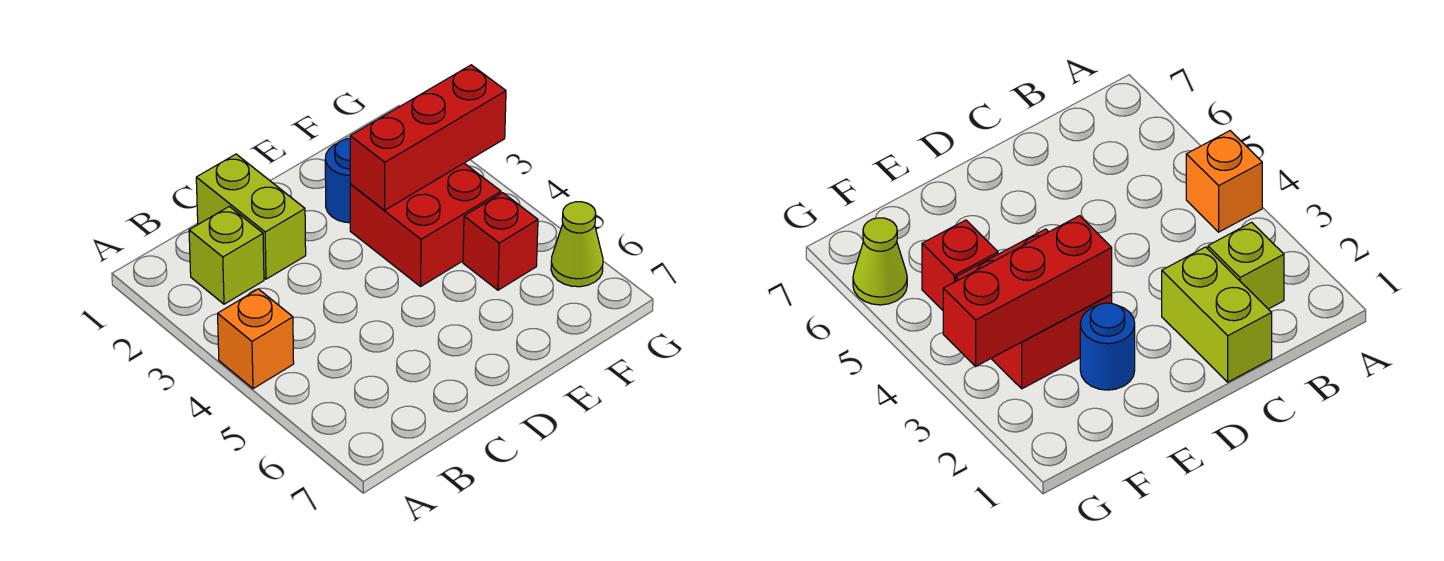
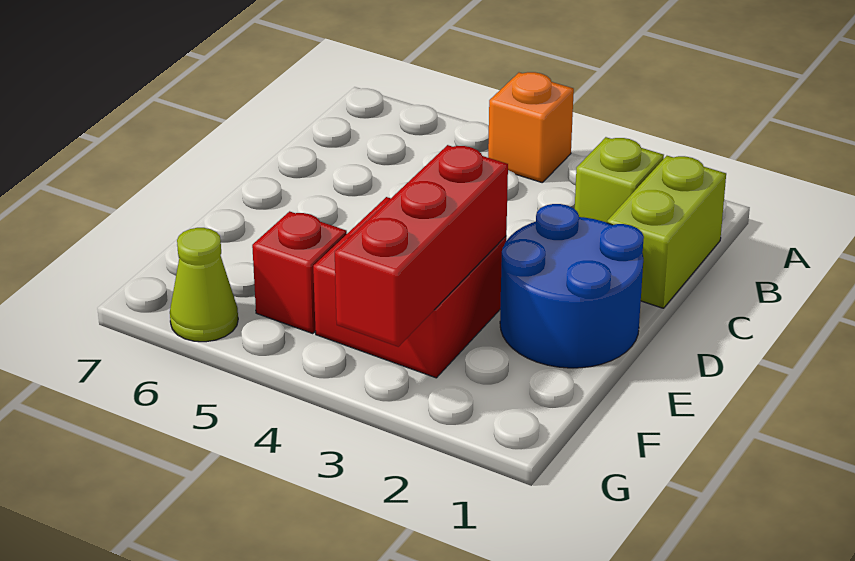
lime brick C1:C2 level 1 -> lime brick B1:C1 level 1
blue round brick E2 level 1 -> blue round brick D1:E2 level 1

